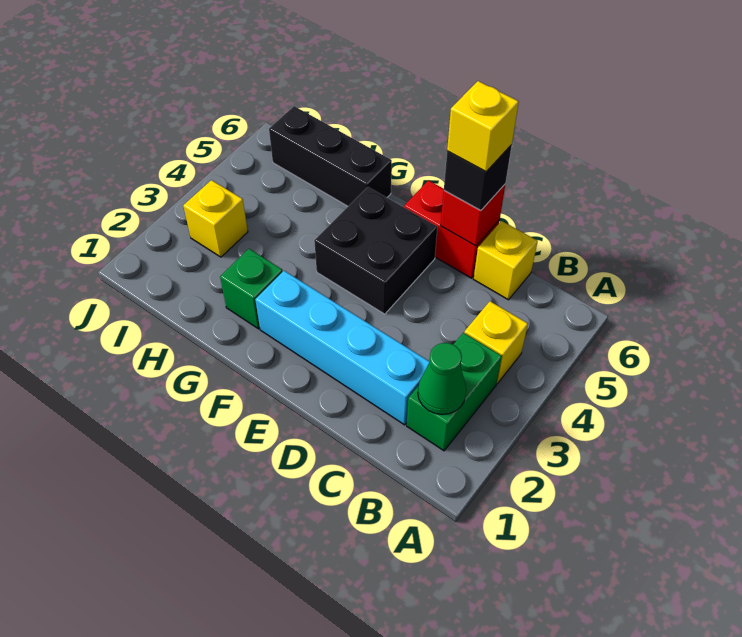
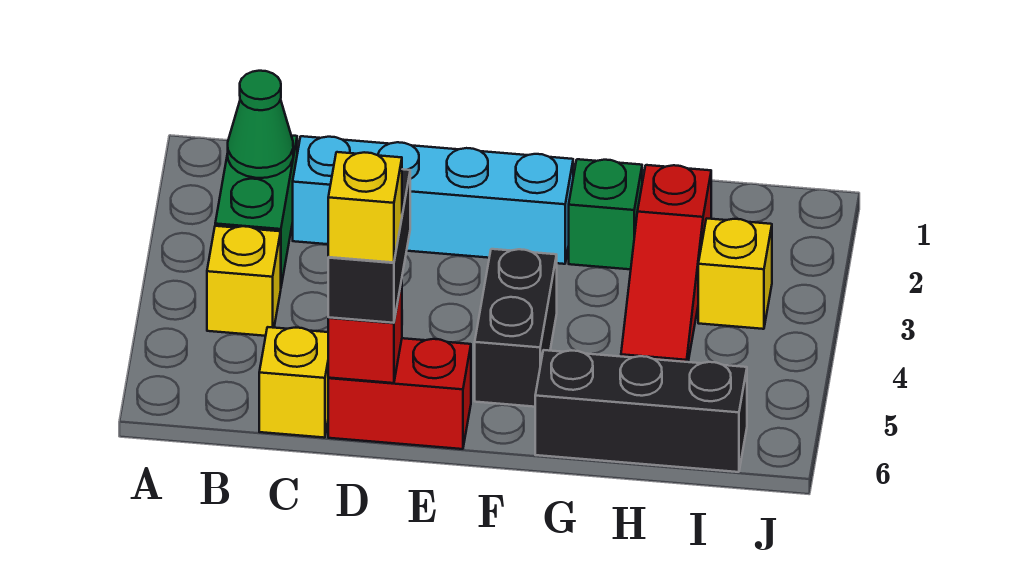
black brick D6 level 3 -> black brick D5:D6 level 3
black brick E4:F5 level 1 -> black brick F4:F5 level 1
none -> red slope H2:H4 level 1 top 2

